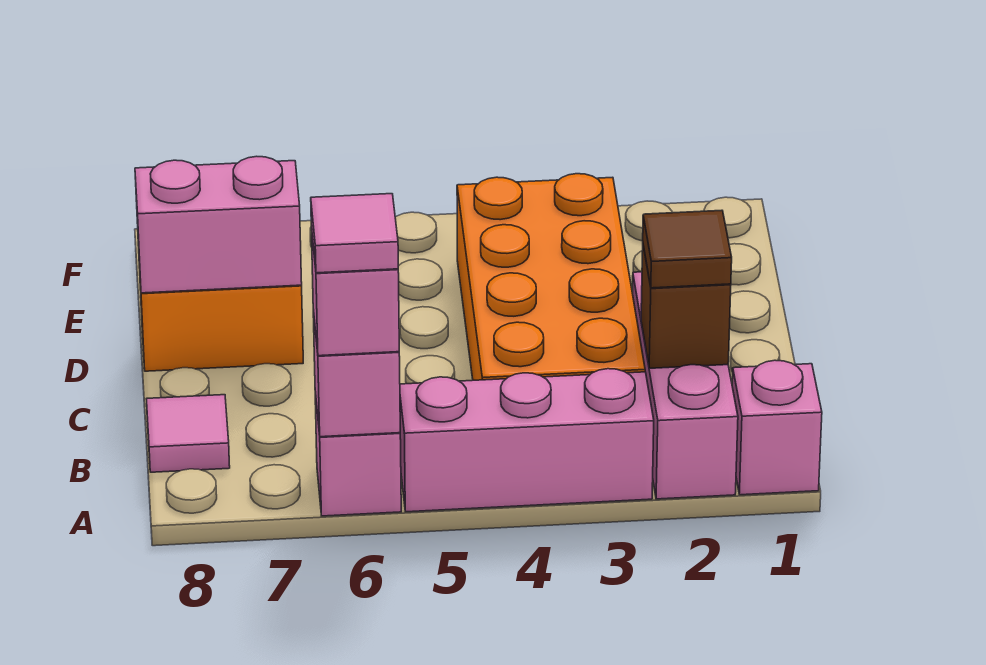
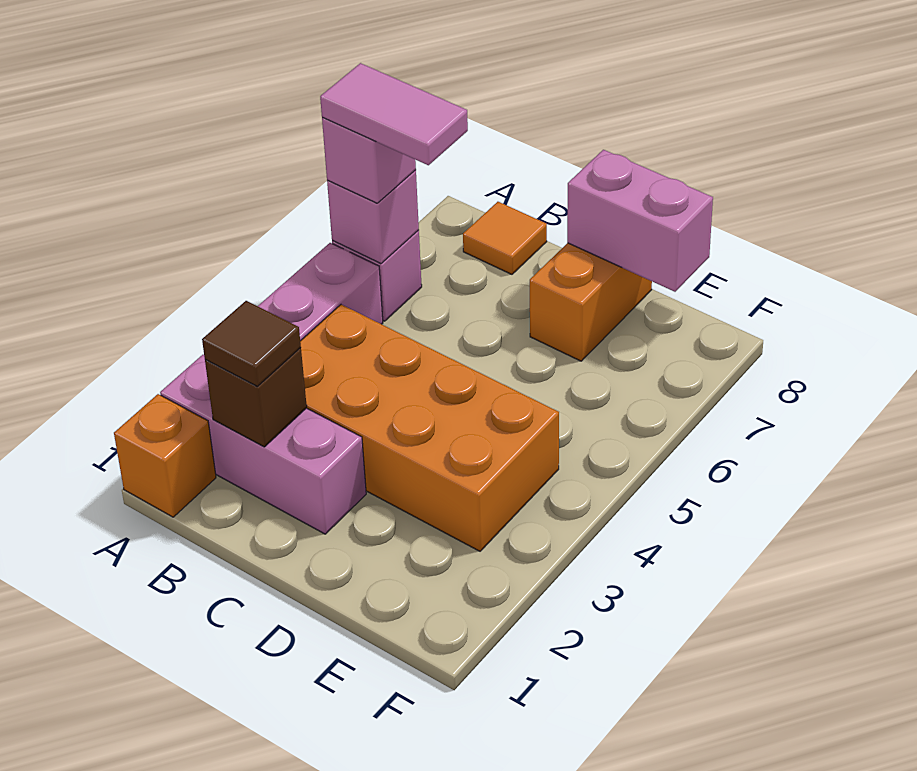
pink brick A1 level 1 -> orange brick A1 level 1
pink tile A6 level 4 -> pink tile A6:B6 level 4
pink tile B8 level 1 -> orange tile B8 level 1
pink brick D7:D8 level 2 -> pink brick D8:E8 level 2

